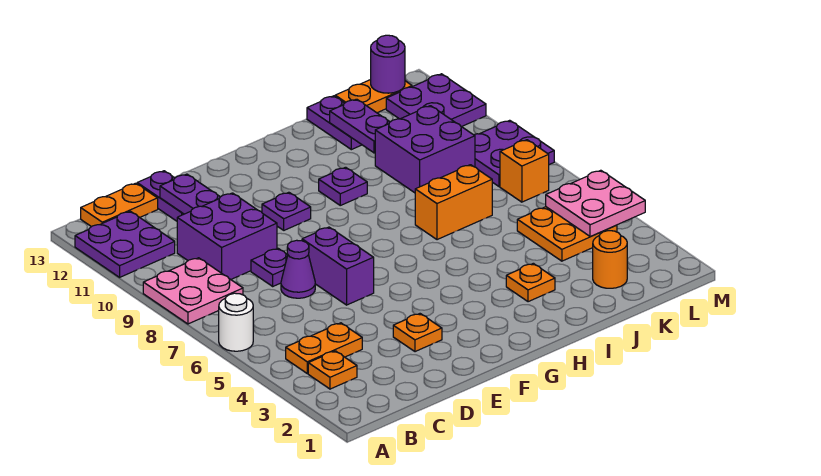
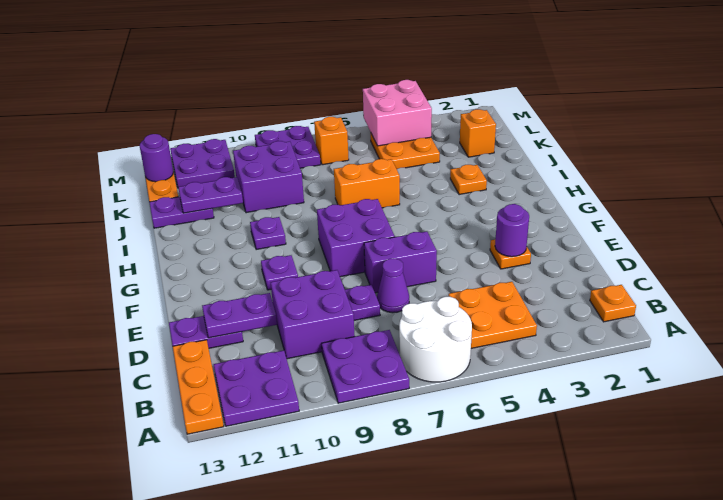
white round brick A6 level 1 -> white round brick A6:B7 level 1
pink plate A8:B9 level 1 -> purple plate A8:B9 level 1
orange plate B3 level 1 -> orange plate B1 level 1
orange plate B4:C4 level 1 -> orange plate B4:C5 level 1
orange plate B13:C13 level 1 -> orange plate A13:C13 level 1
none -> purple round brick E3 level 2
none -> purple brick F7:G8 level 1
orange brick I7:J7 level 1 -> orange brick I6:I7 level 1
orange round brick K2 level 1 -> orange brick K2 level 1
pink plate L4:M5 level 2 -> pink brick L4:M5 level 2

